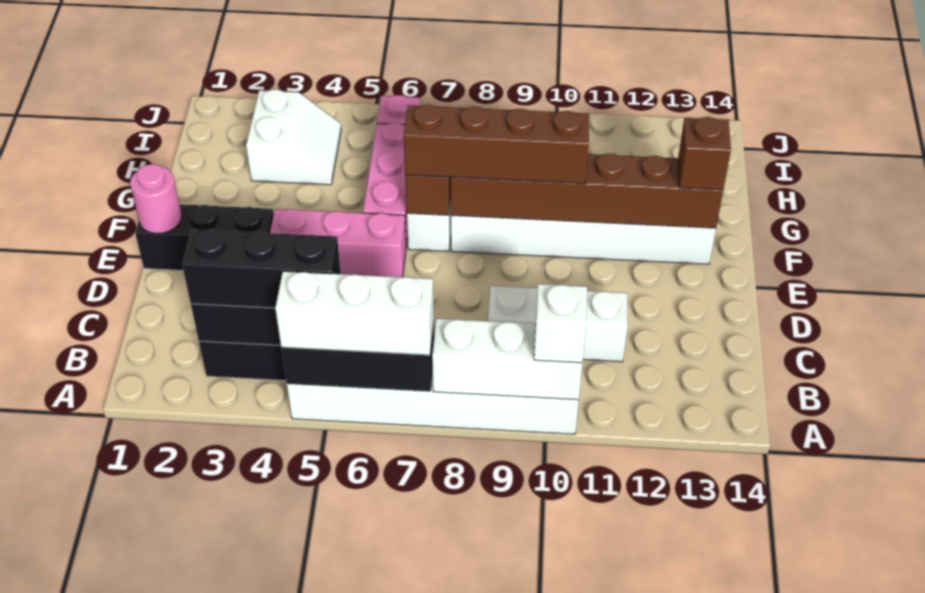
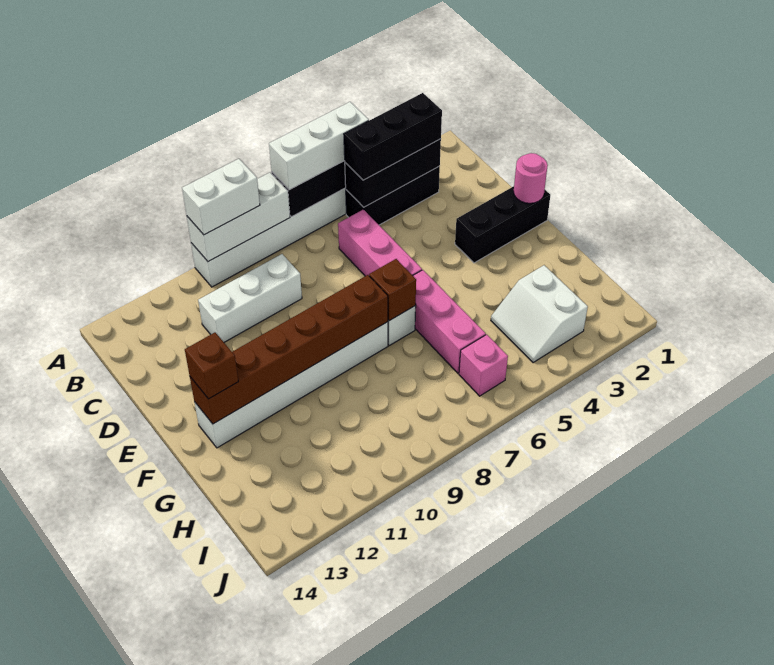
white brick A10 level 3 -> white brick A9:A10 level 3
pink brick E4:E6 level 1 -> pink brick C6:E6 level 1
brown brick F7:F10 level 3 -> none

